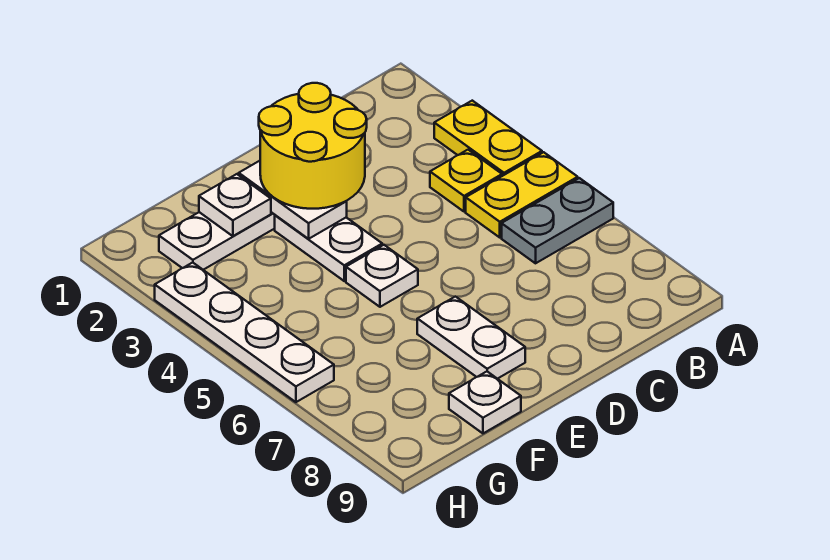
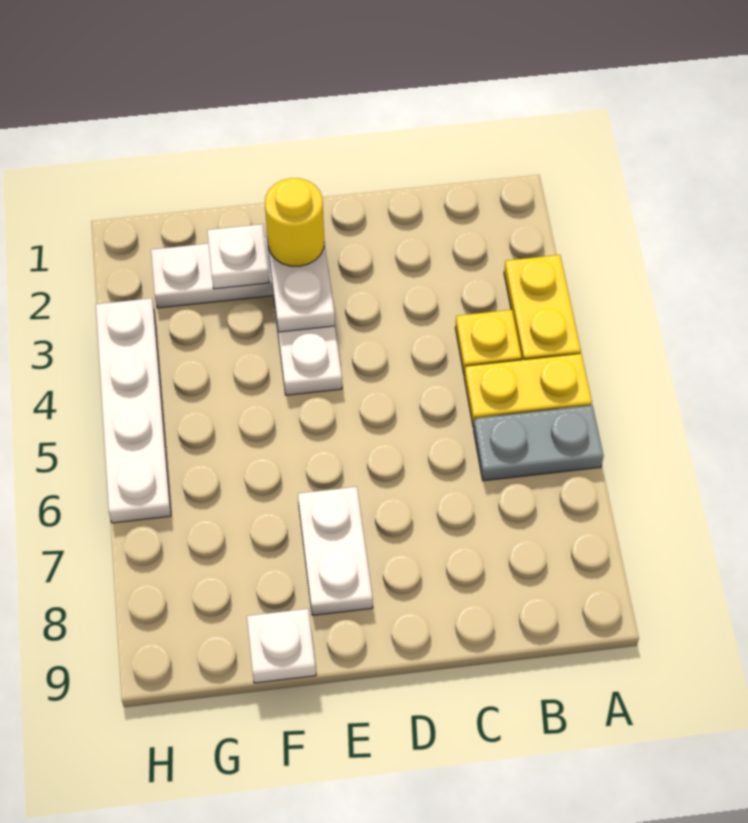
yellow round brick D2:E3 level 3 -> yellow round brick E2 level 3
white plate E5 level 1 -> none

